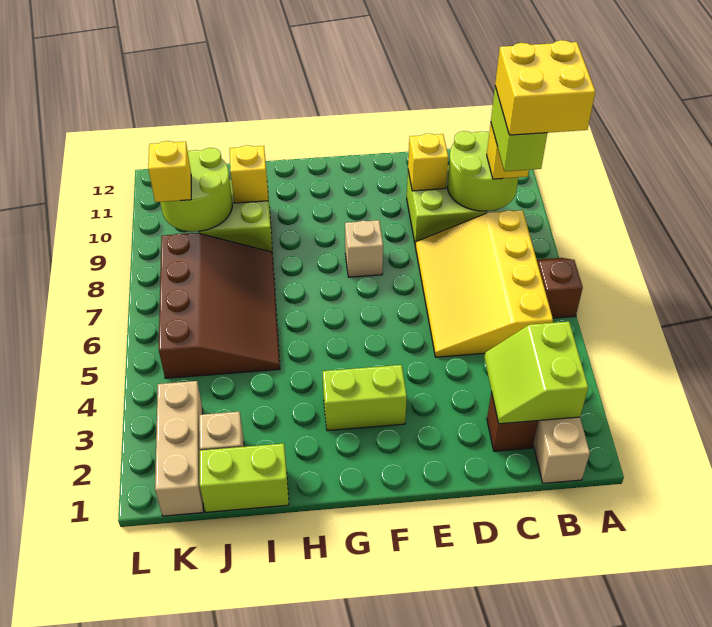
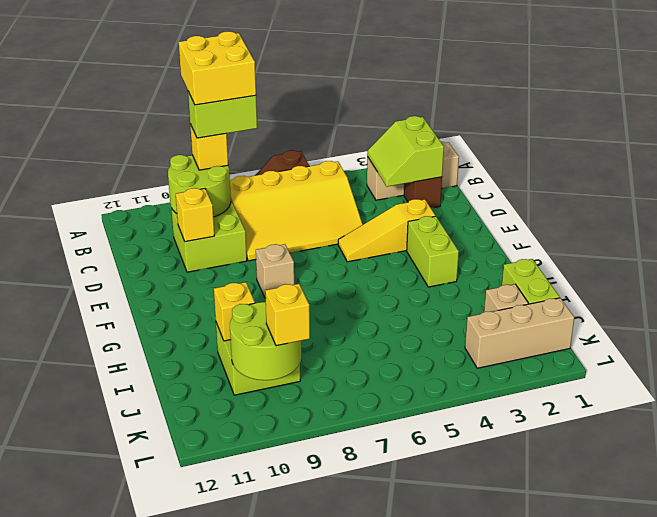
lime slope B2:C3 level 2 top B -> lime slope B2:C3 level 2 top 2
none -> yellow slope E3:E5 level 1 top 3
brown slope I5:K8 level 1 top K -> none

